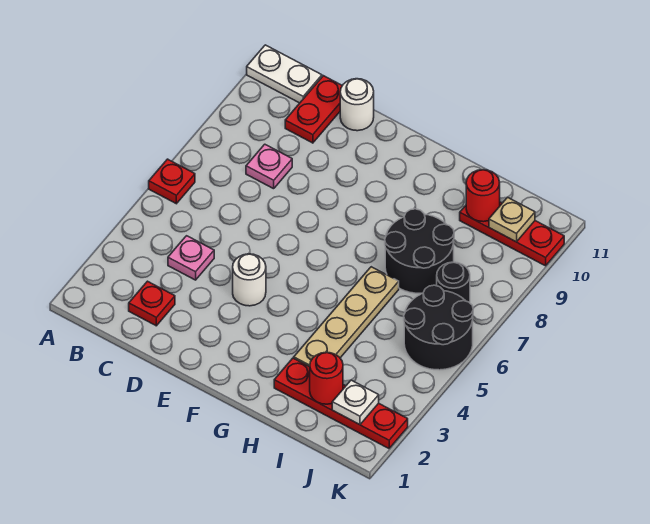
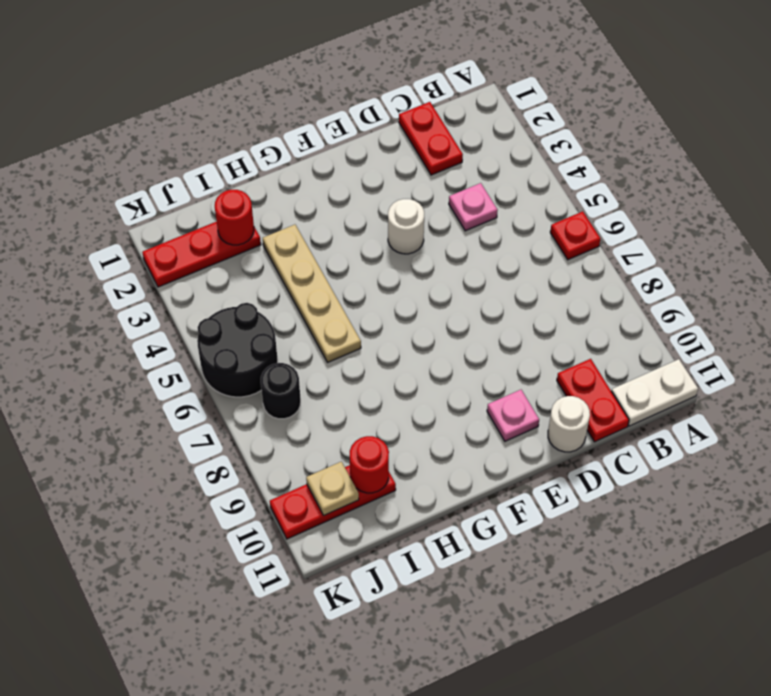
red plate C2 level 1 -> red plate C1:C2 level 1
pink plate C8 level 1 -> pink plate E10 level 1
red plate H2:K2 level 1 -> red plate I2:K2 level 1
black round brick H7:I8 level 1 -> none
white plate J2 level 2 -> none

